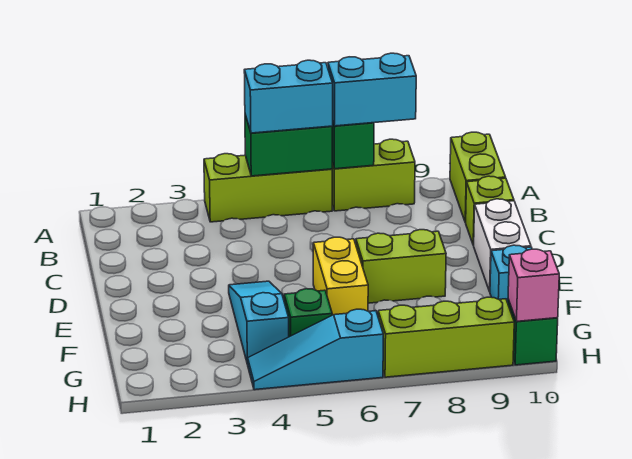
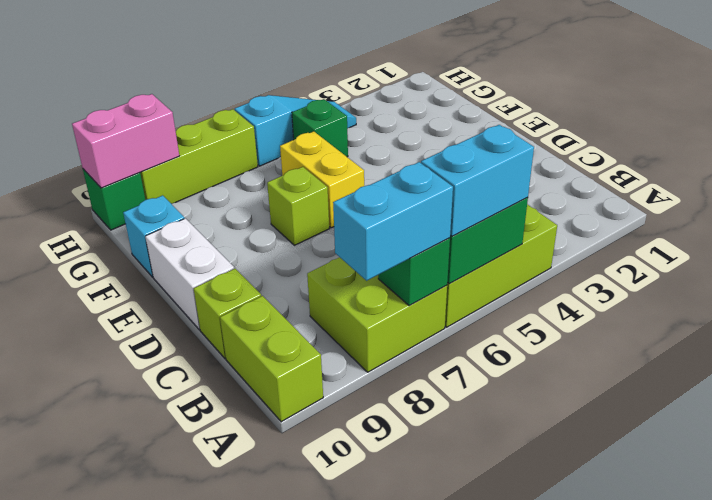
lime brick A7:A8 level 1 -> lime brick A7:B8 level 1
cyan slope E4:G4 level 1 top G -> none
lime brick E7:E8 level 1 -> lime brick E7 level 1
pink brick H10 level 2 -> pink brick H9:H10 level 2

